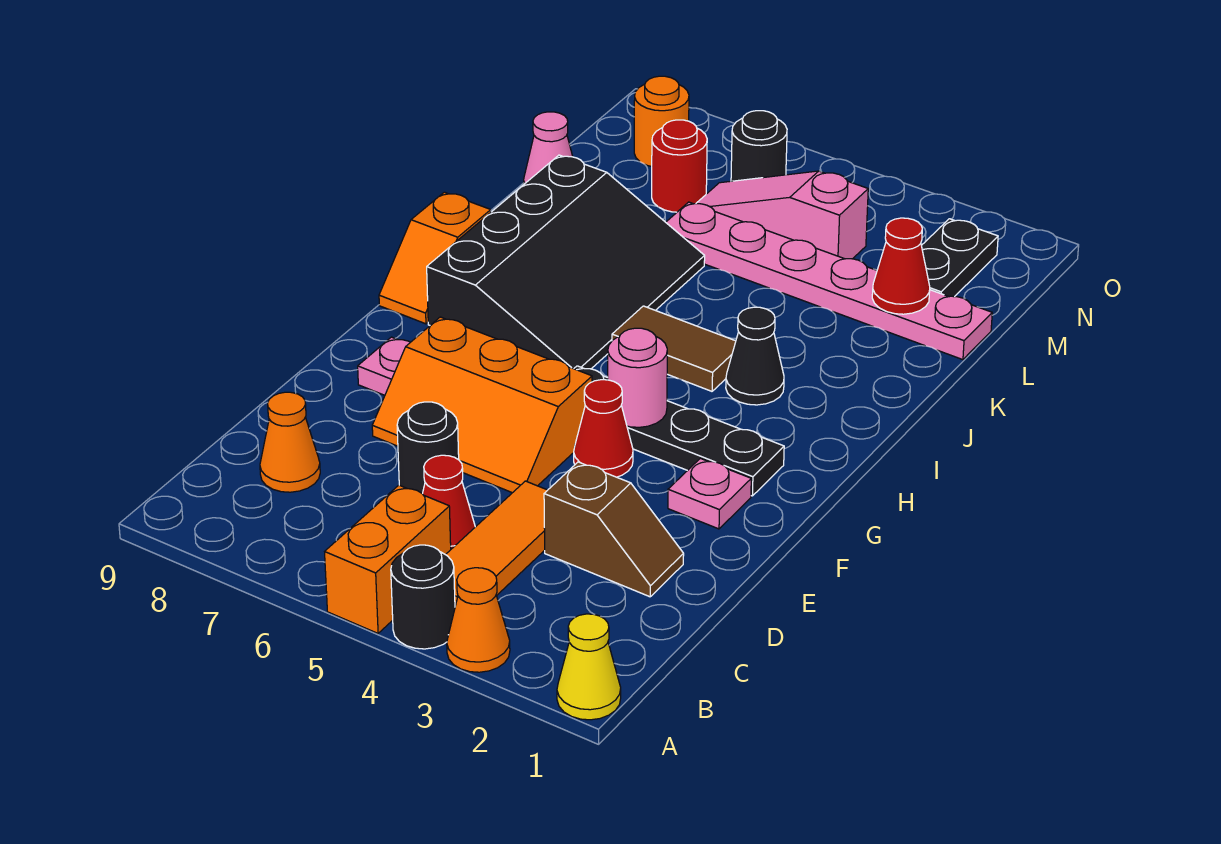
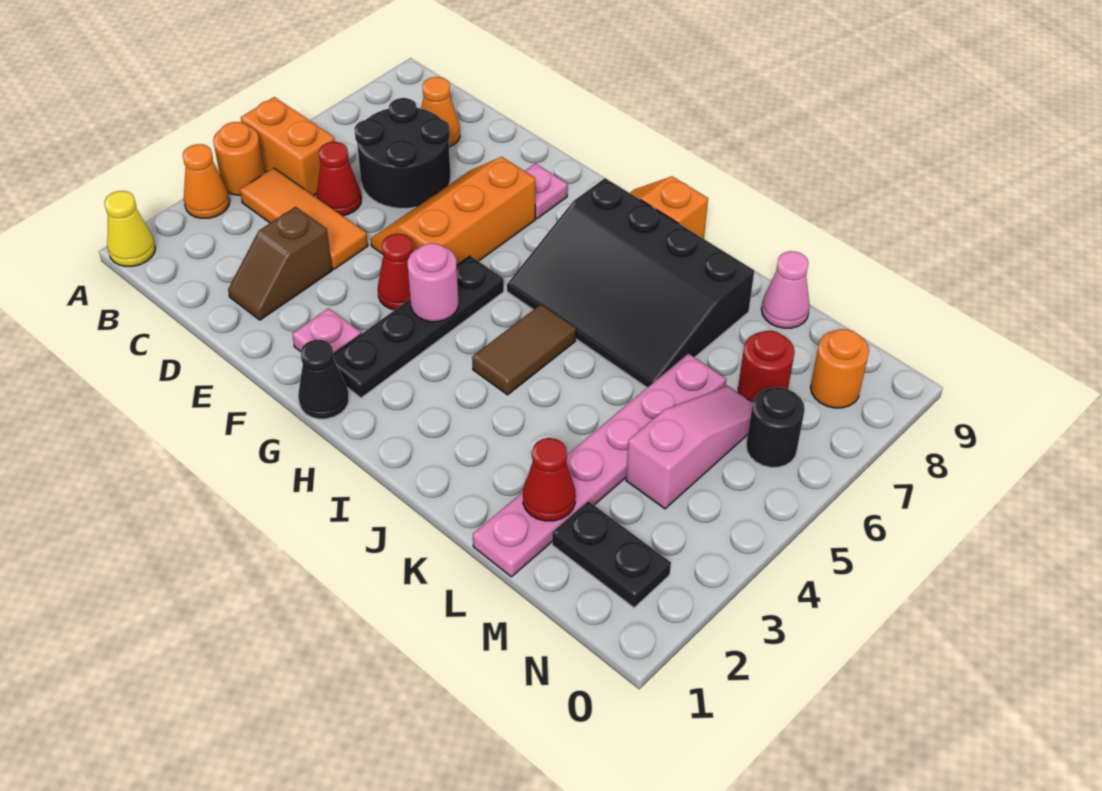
black round brick A4 level 1 -> orange round brick A4 level 1
black round brick D6 level 1 -> black round brick C6:D7 level 1
black cone I3 level 1 -> black cone G1 level 1

